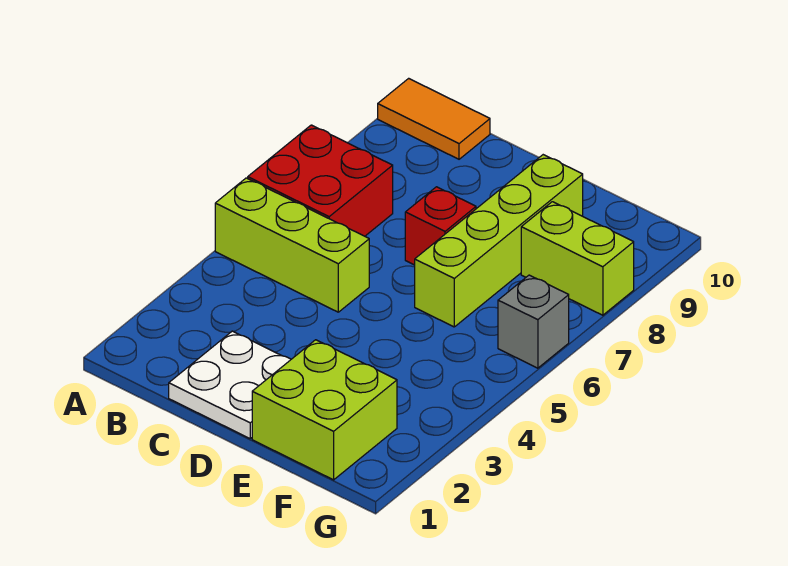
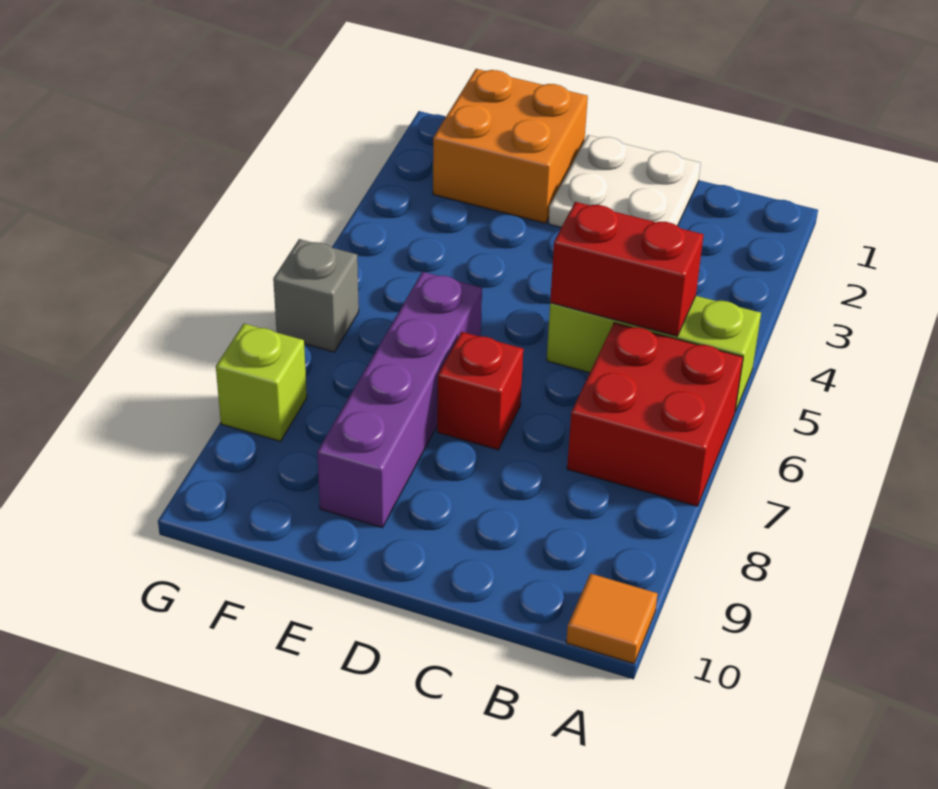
orange tile A10:B10 level 1 -> orange tile A10 level 1
none -> red brick B5:C5 level 2
lime brick E1:F2 level 1 -> orange brick E1:F2 level 1
lime brick E6:E9 level 1 -> purple brick E6:E9 level 1
lime brick F8:G8 level 1 -> lime brick G8 level 1

